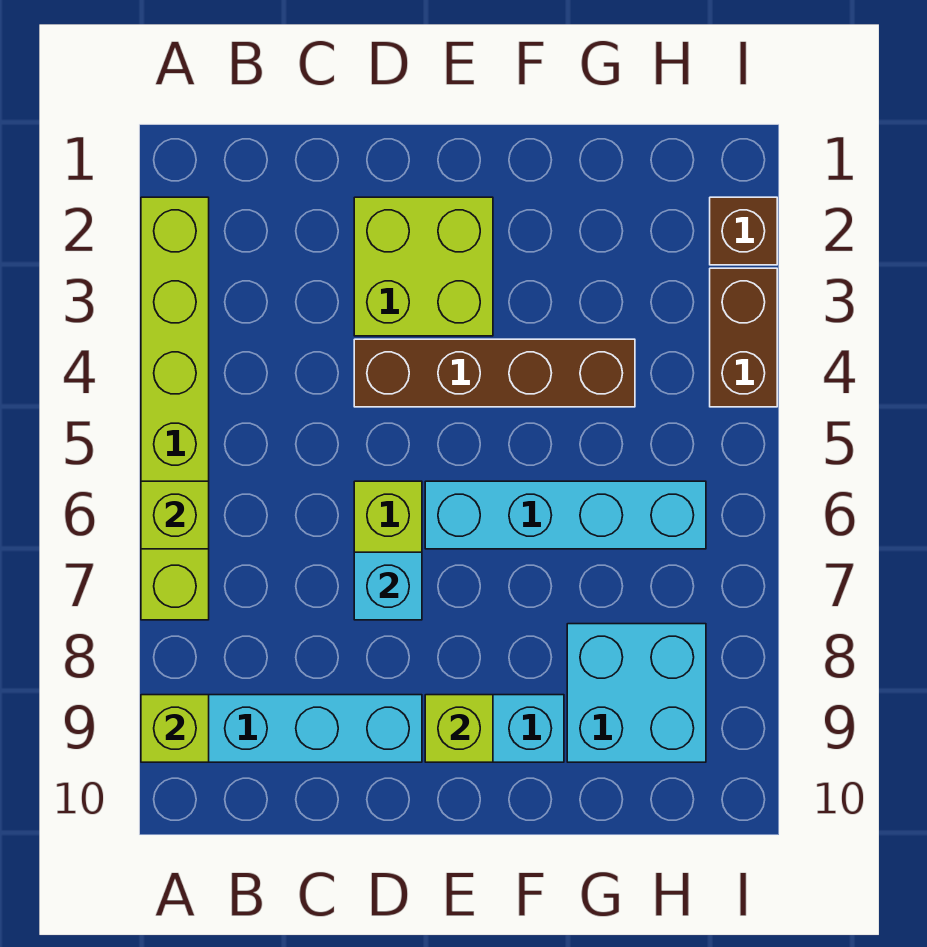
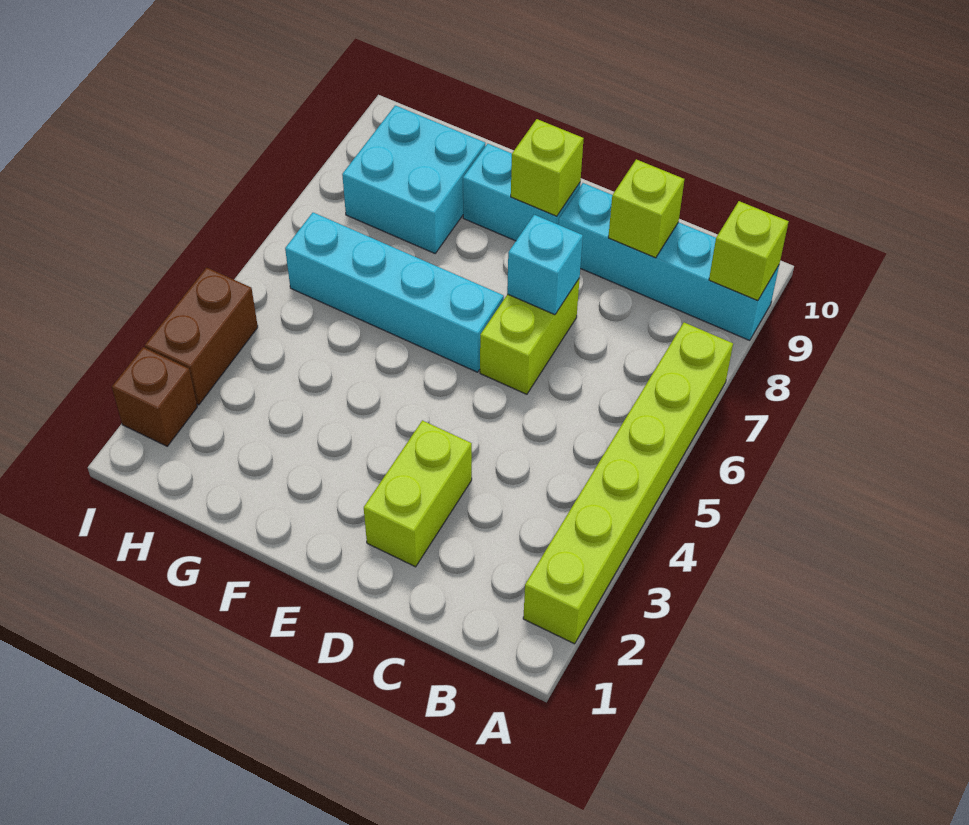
lime brick A6 level 2 -> lime brick C9 level 2
lime brick D2:E3 level 1 -> lime brick D2:D3 level 1
brown brick D4:G4 level 1 -> none

